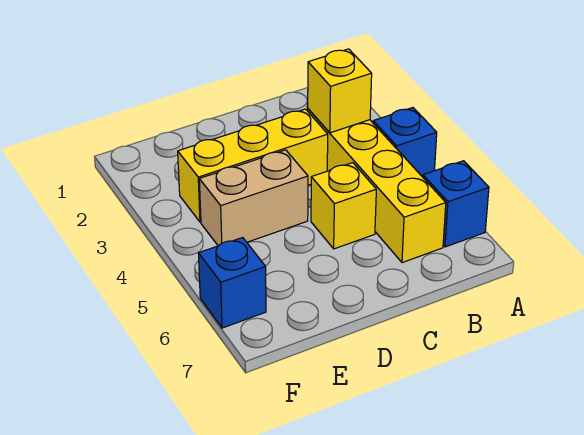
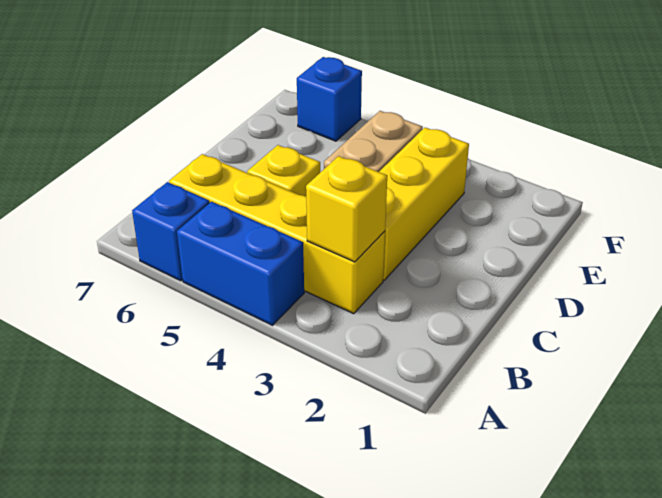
blue brick A4 level 1 -> blue brick A4:A5 level 1

